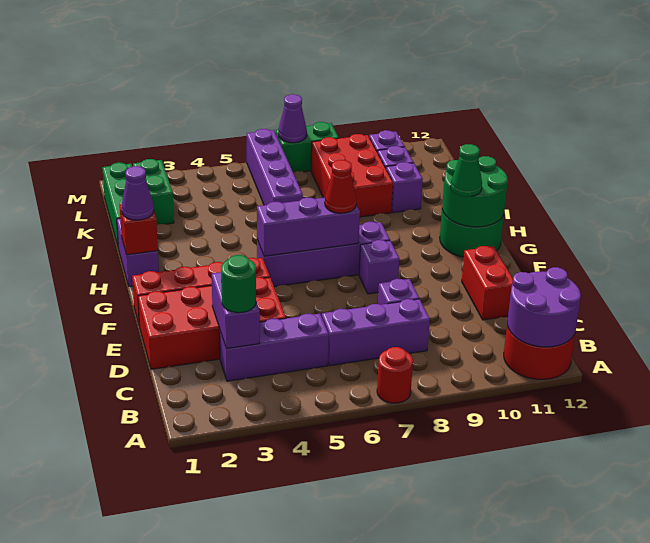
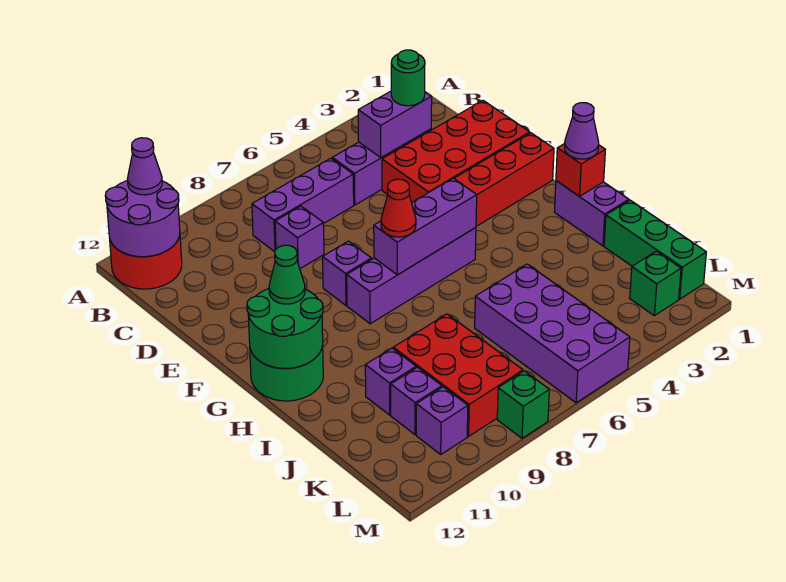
red round brick A7 level 1 -> none
purple brick C3:D3 level 2 -> purple brick C3:C4 level 2
red brick D11:E11 level 1 -> none
purple brick J6:M6 level 1 -> purple brick J5:M6 level 1
green brick K2:L2 level 1 -> green brick L2 level 1
green brick M7:M8 level 1 -> green brick M8 level 1
purple cone M7 level 2 -> purple cone A11 level 3

